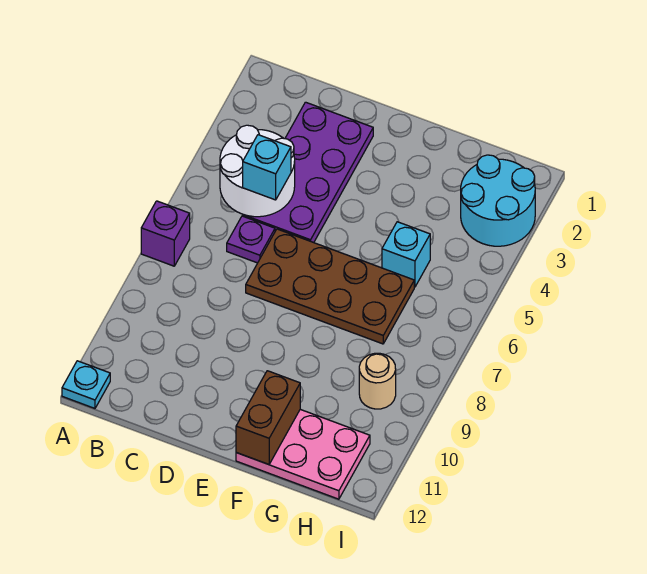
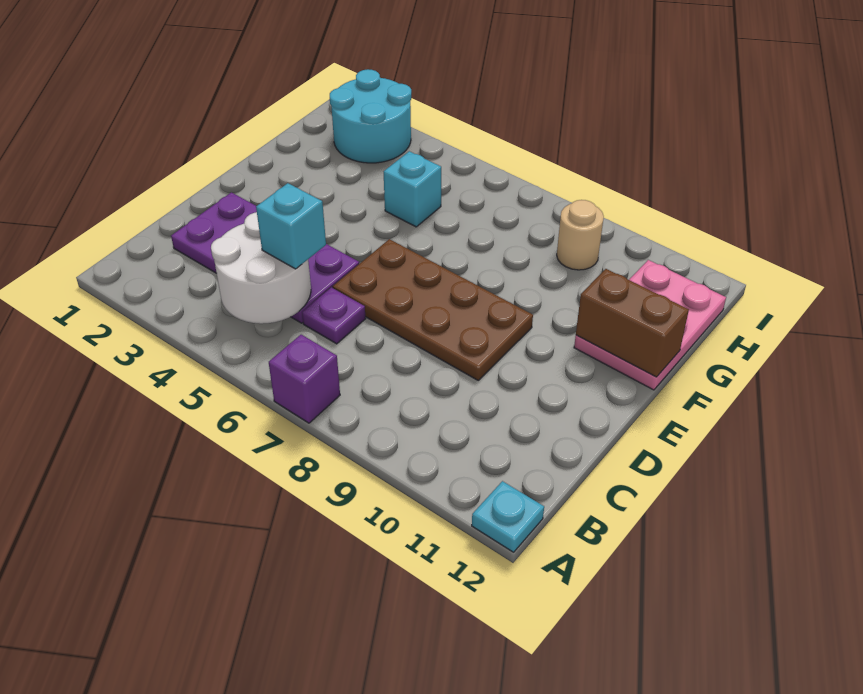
brown plate D6:G7 level 1 -> brown plate D6:E9 level 1

